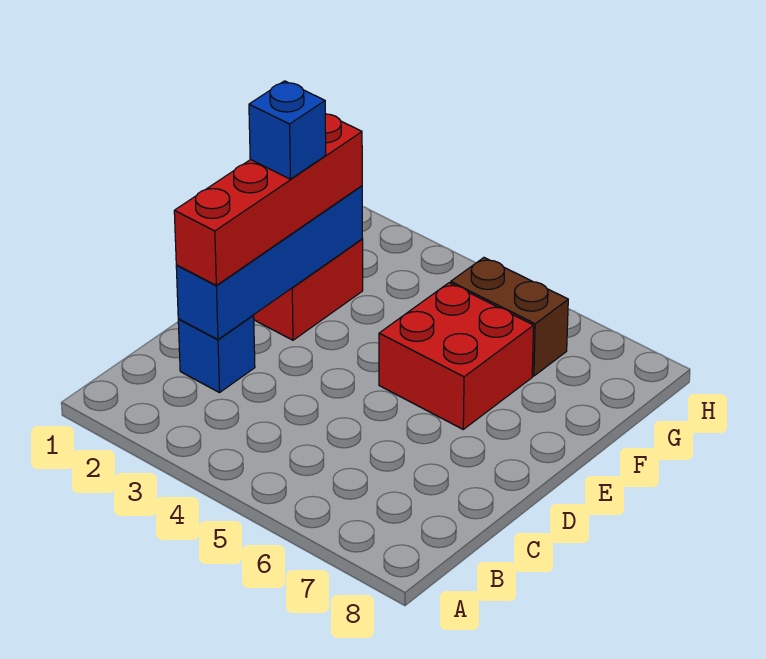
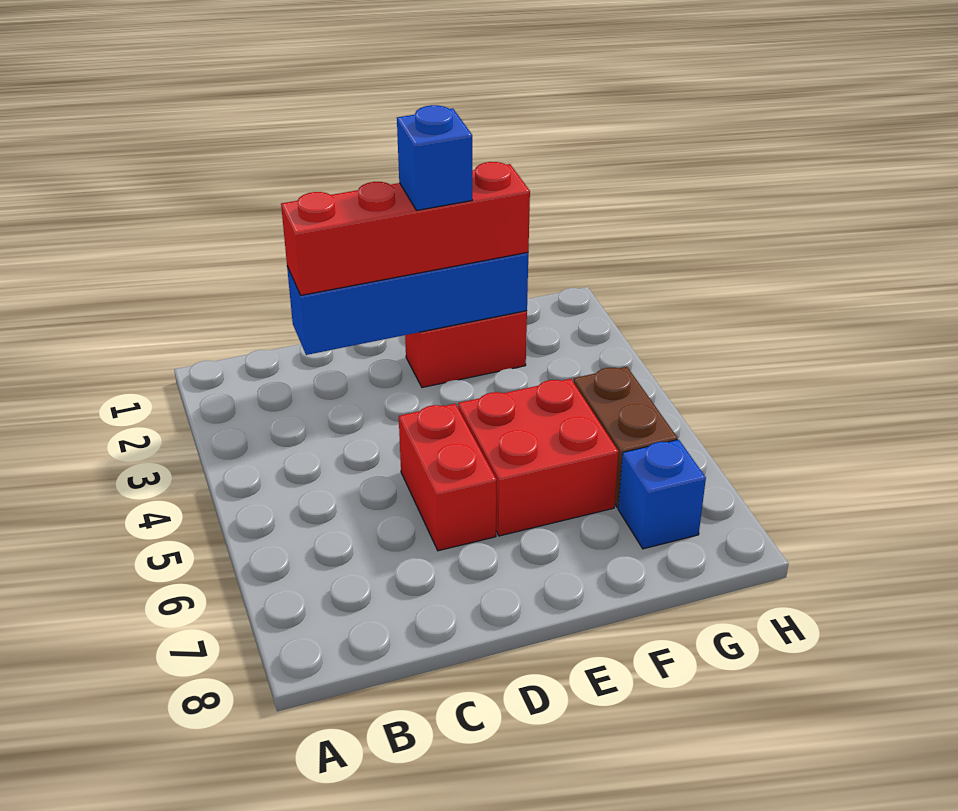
blue brick C2 level 1 -> blue brick G7 level 1
none -> red brick D5:D6 level 1

